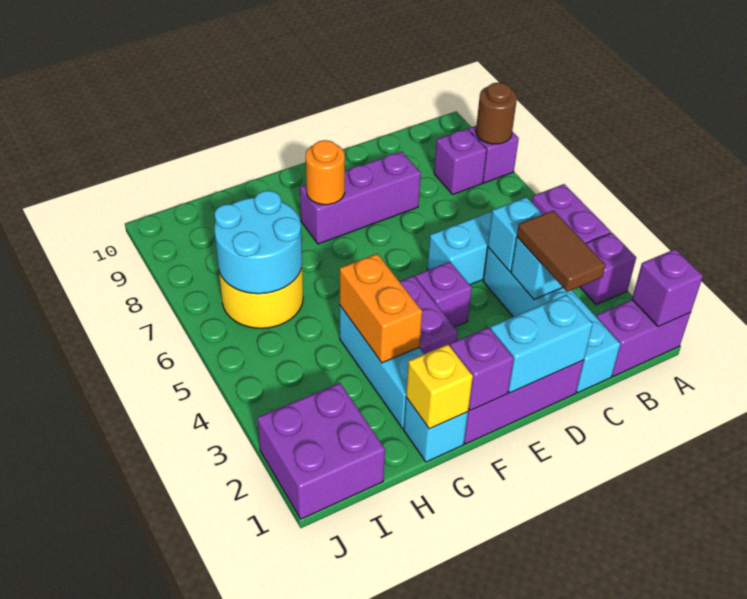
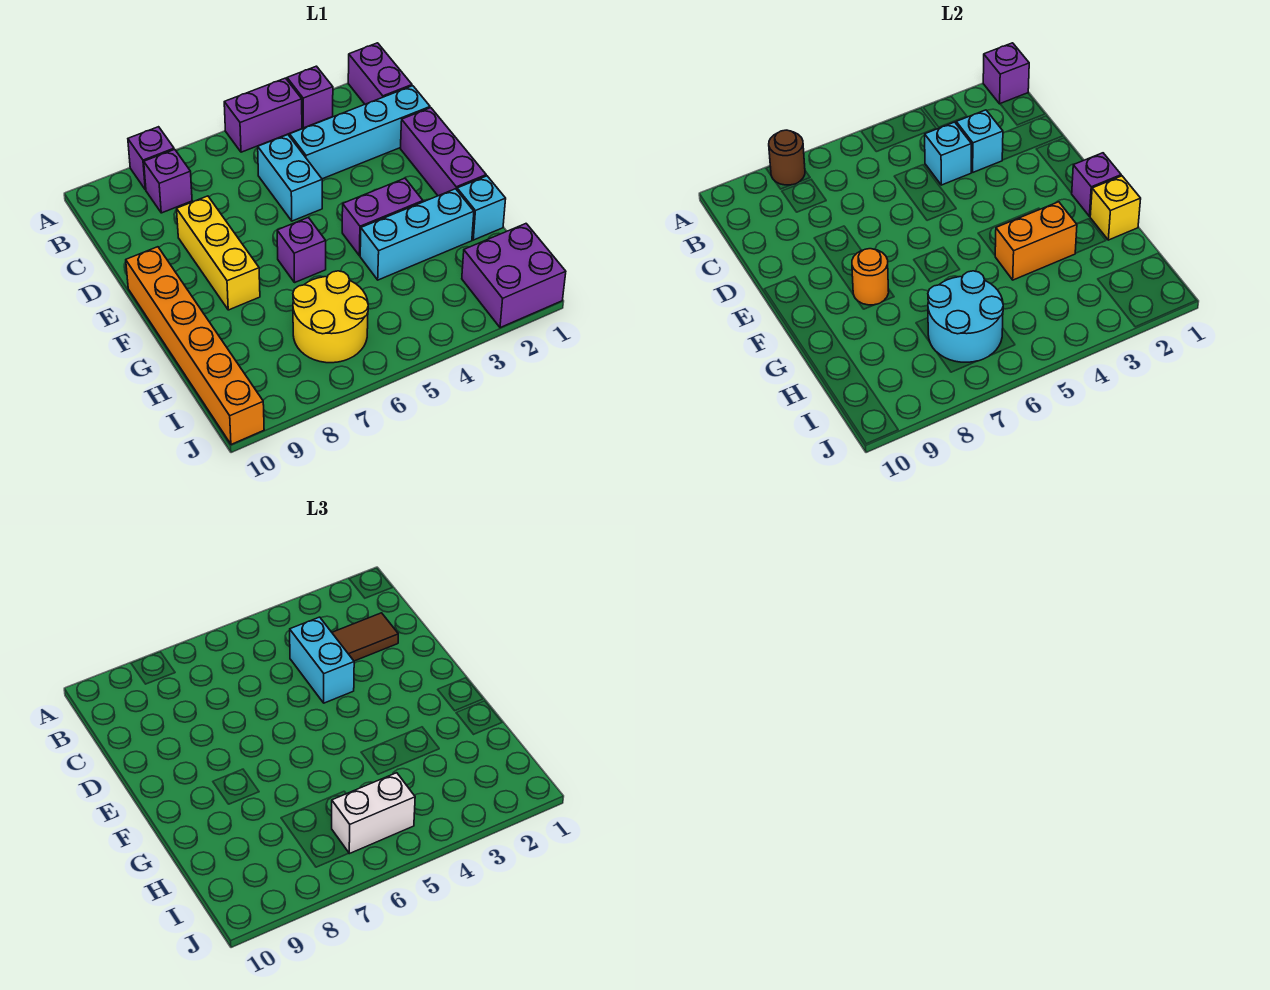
cyan brick D1:E1 level 2 -> cyan brick C4:D4 level 3
purple brick D8:F8 level 1 -> yellow brick D8:F8 level 1
purple brick E4 level 1 -> purple brick F6 level 1
none -> orange brick E10:J10 level 1
none -> white brick I5:I6 level 3

